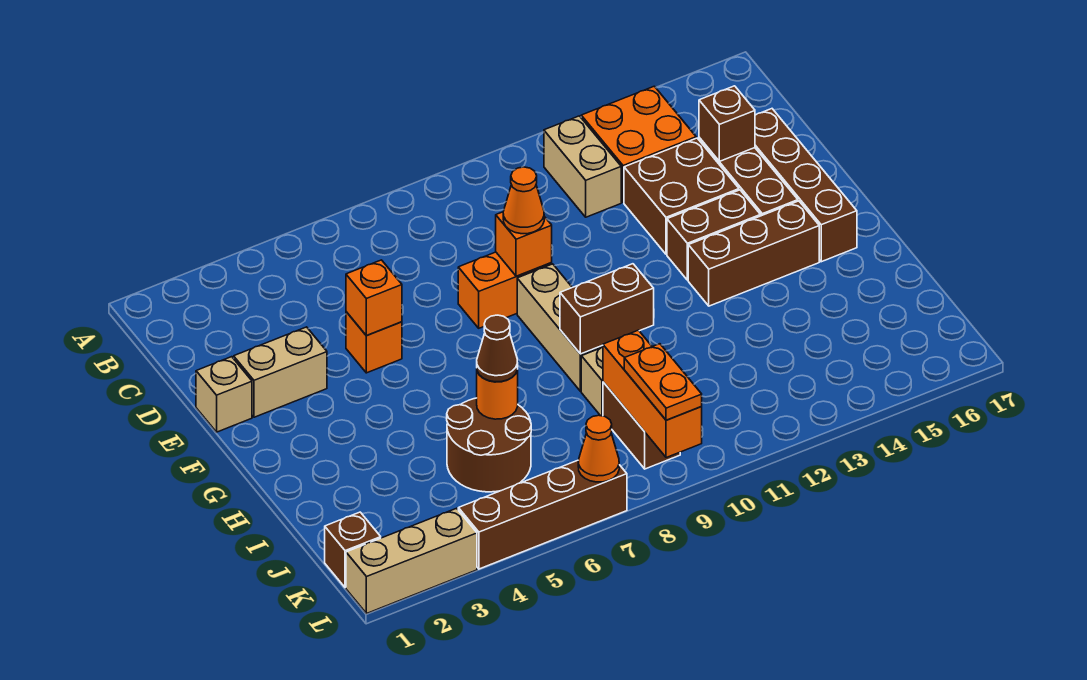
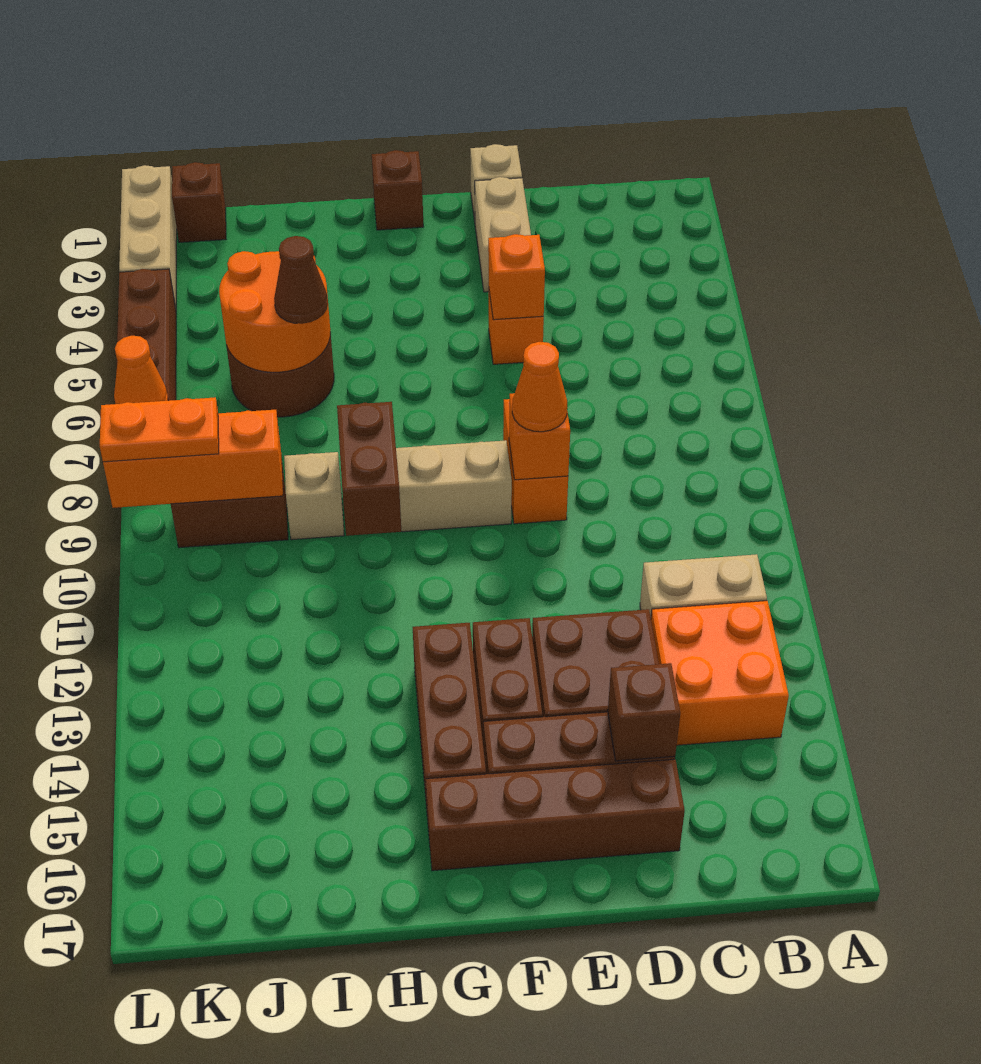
none -> brown brick G1 level 1
orange round brick I6 level 2 -> orange round brick I5:J6 level 2

